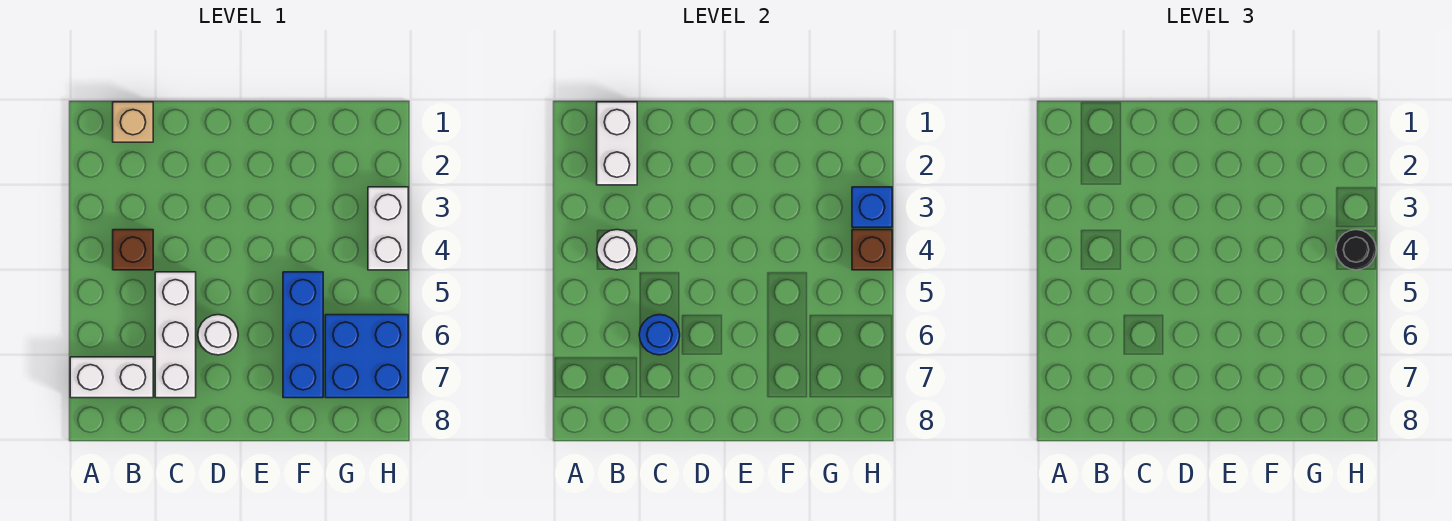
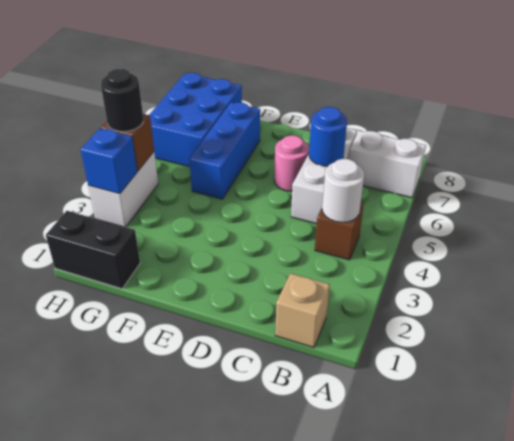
white brick B1:B2 level 2 -> none
white round brick D6 level 1 -> pink round brick D6 level 1
none -> black brick G1:H1 level 1
blue brick G6:H7 level 1 -> blue brick G6:H8 level 1

